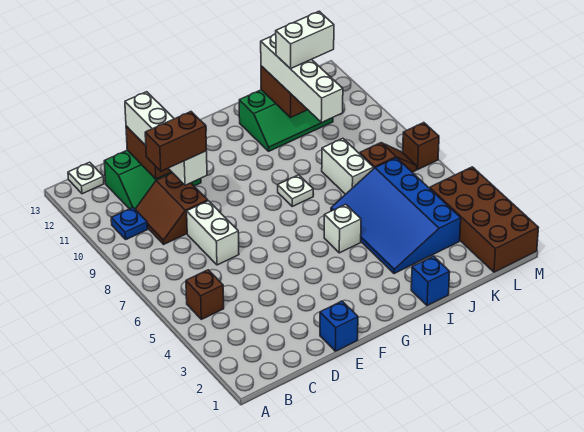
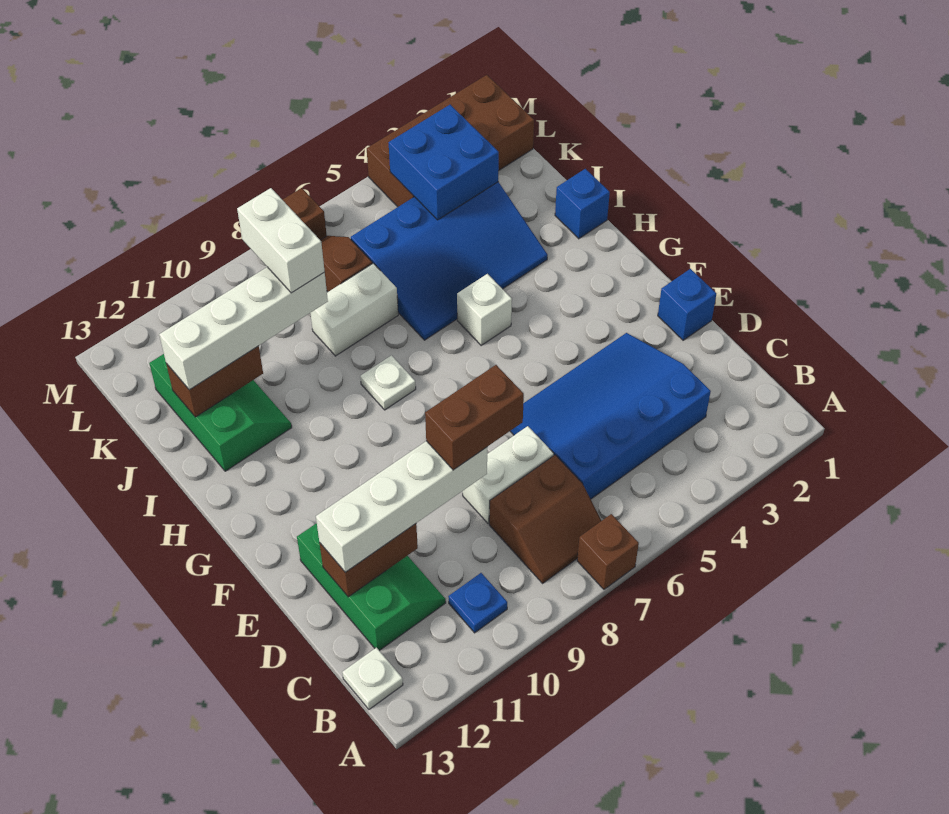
brown brick B5 level 1 -> brown brick A7 level 1
none -> blue slope C3:E6 level 1 top C
brown slope C9:D10 level 1 top D -> brown slope B7:C8 level 1 top C
brown brick C9:D9 level 4 -> brown brick D8:D9 level 4
white brick J11:K11 level 4 -> white brick J9:K9 level 4
none -> blue brick K3:L4 level 2

